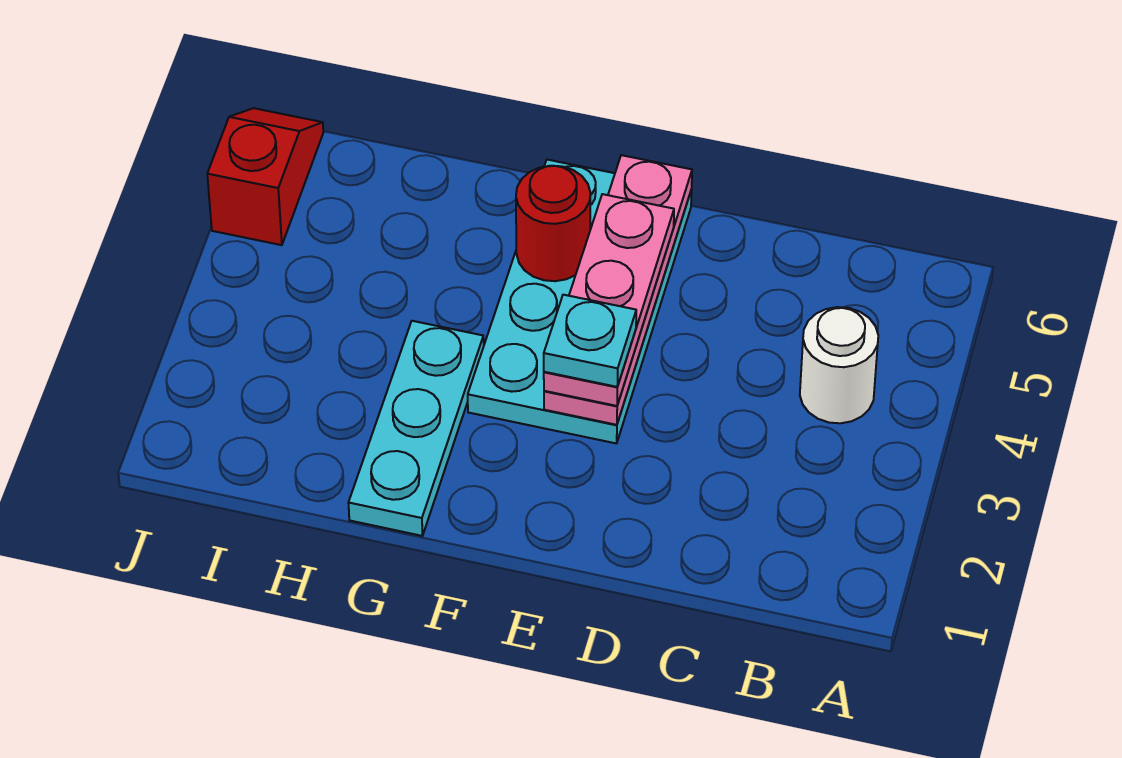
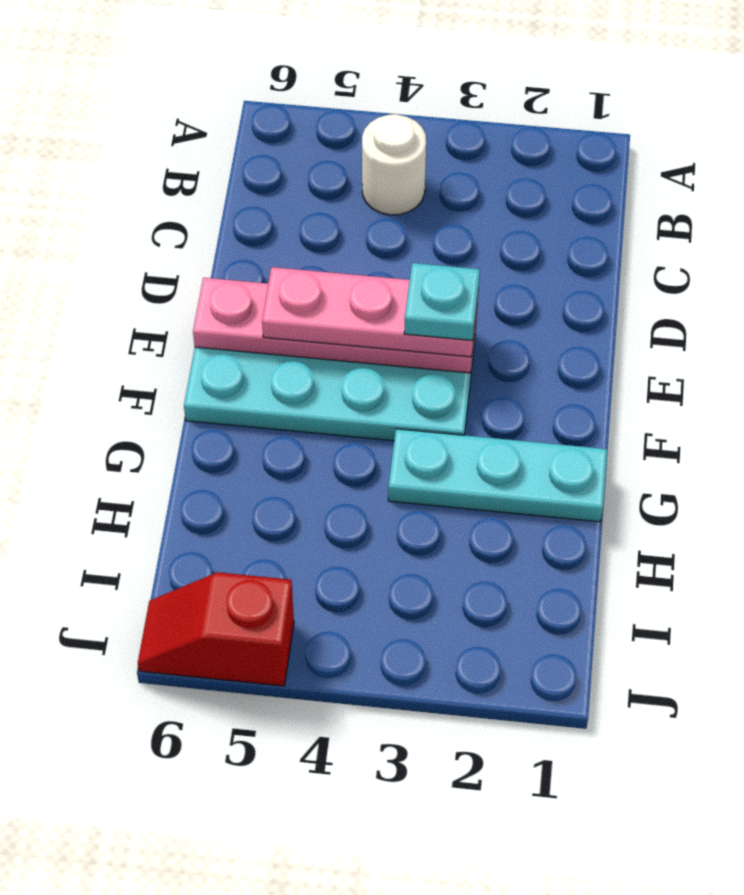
red round brick F5 level 2 -> none

